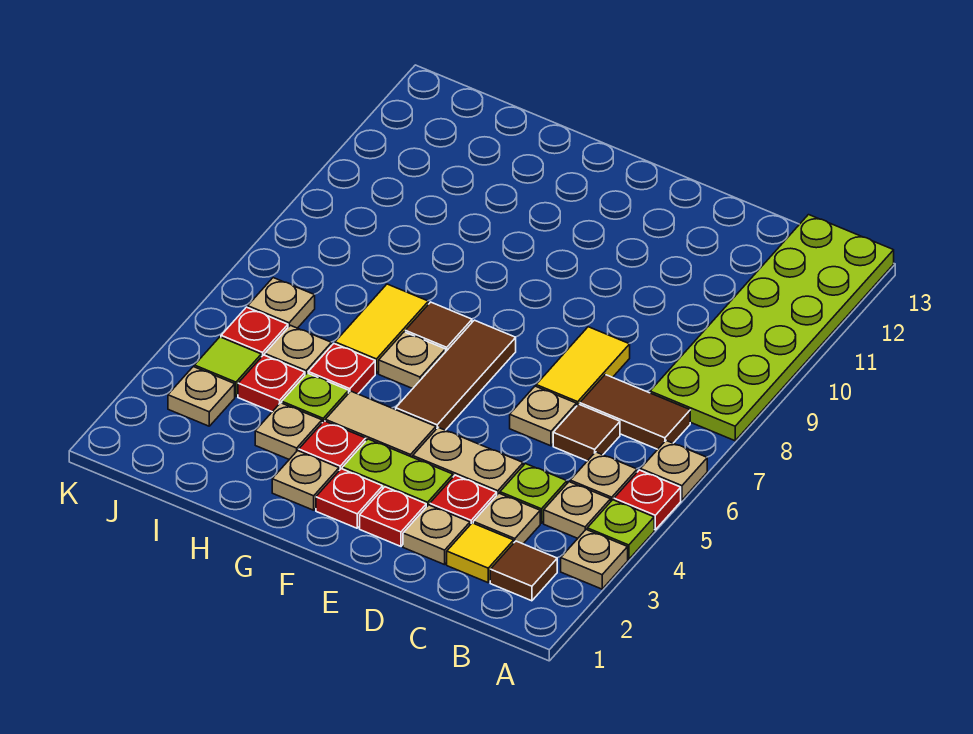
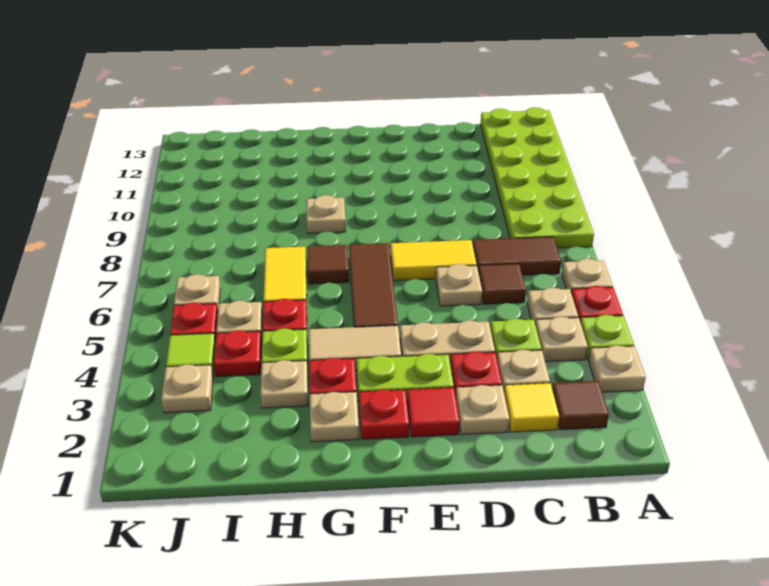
yellow tile D7:D8 level 1 -> yellow tile D7:E7 level 1
red plate E2 level 1 -> red tile E2 level 1
tan plate G6 level 1 -> tan plate G9 level 1

